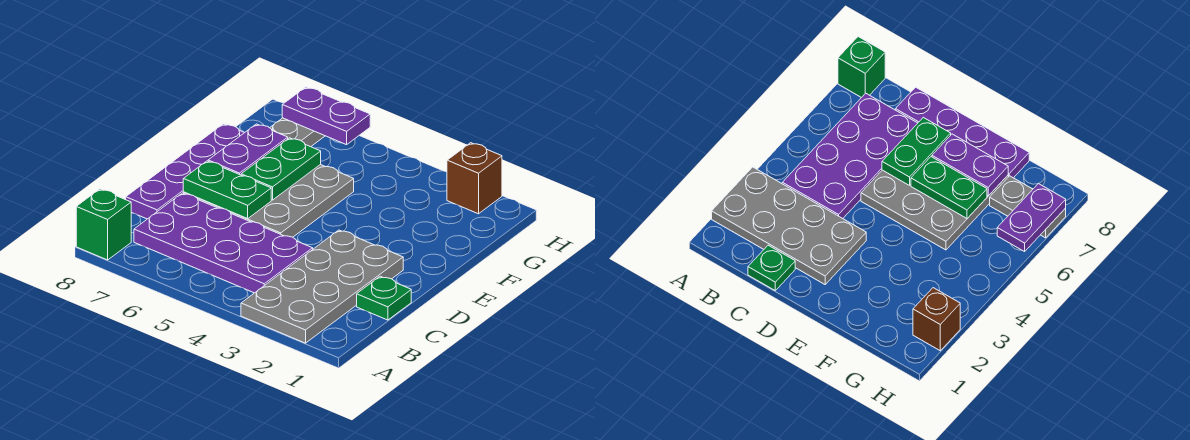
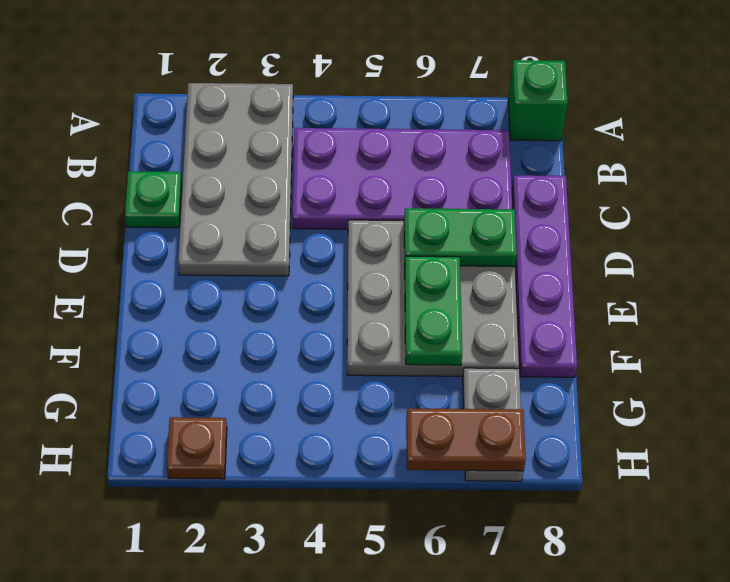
purple plate E7:F7 level 2 -> none
brown brick H2 level 1 -> brown plate H2 level 1
purple plate H6:H7 level 2 -> brown plate H6:H7 level 2

